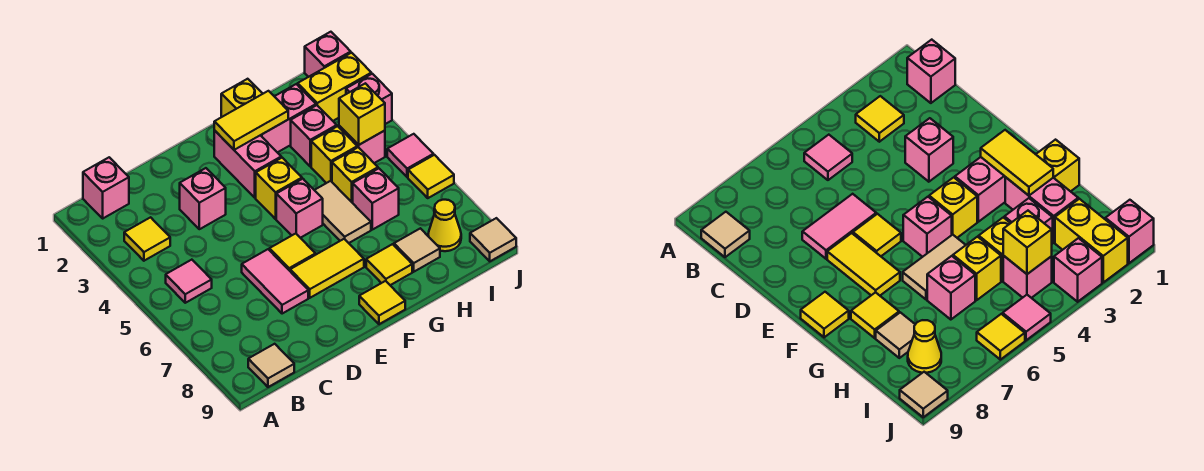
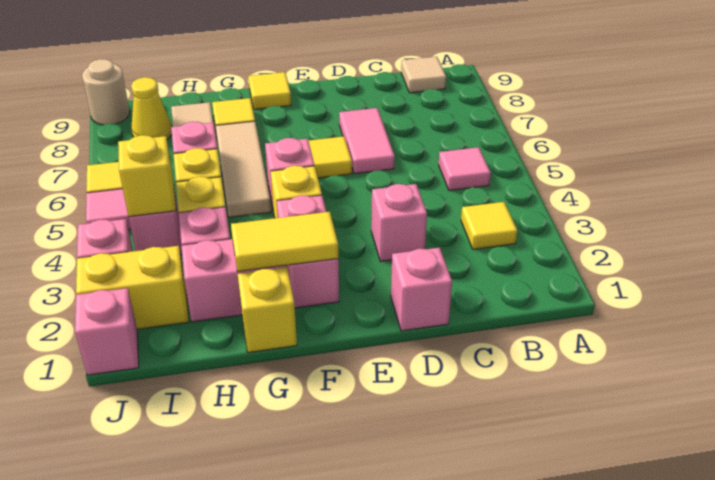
pink brick B1 level 1 -> pink brick D1 level 1
yellow tile E7:F7 level 1 -> none
tan tile G5:G6 level 1 -> tan tile G5:G7 level 1
tan tile J9 level 1 -> tan round brick J9 level 1

